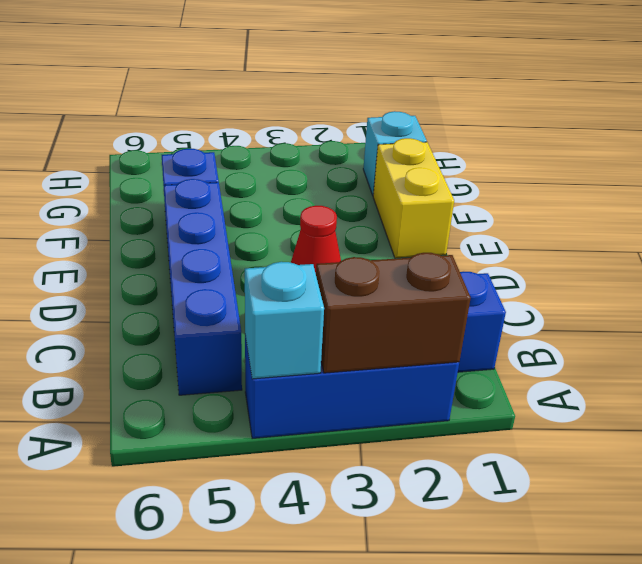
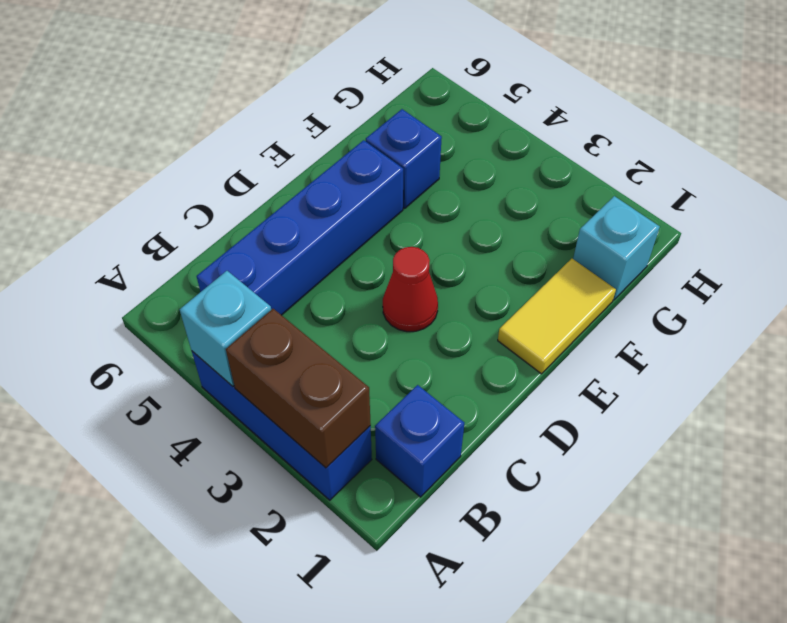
yellow brick E1:F1 level 1 -> yellow tile E1:F1 level 1

